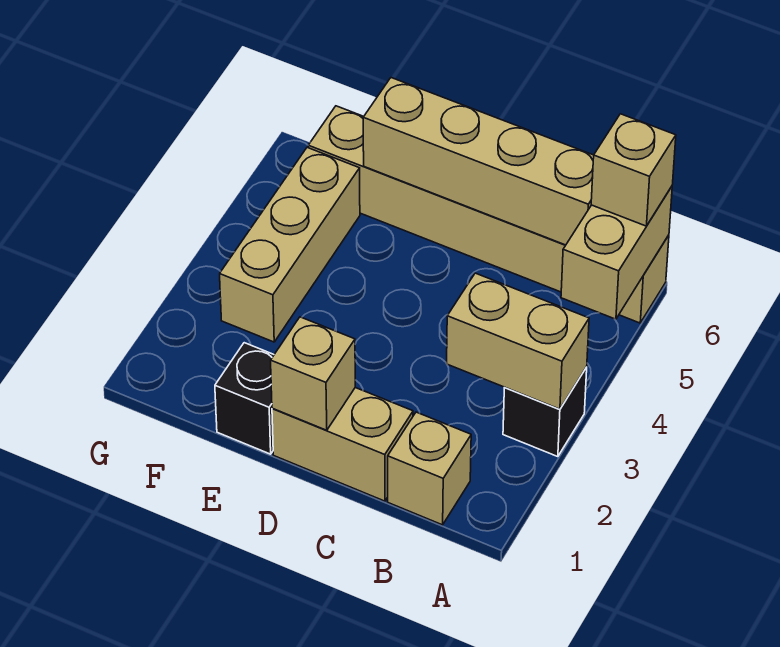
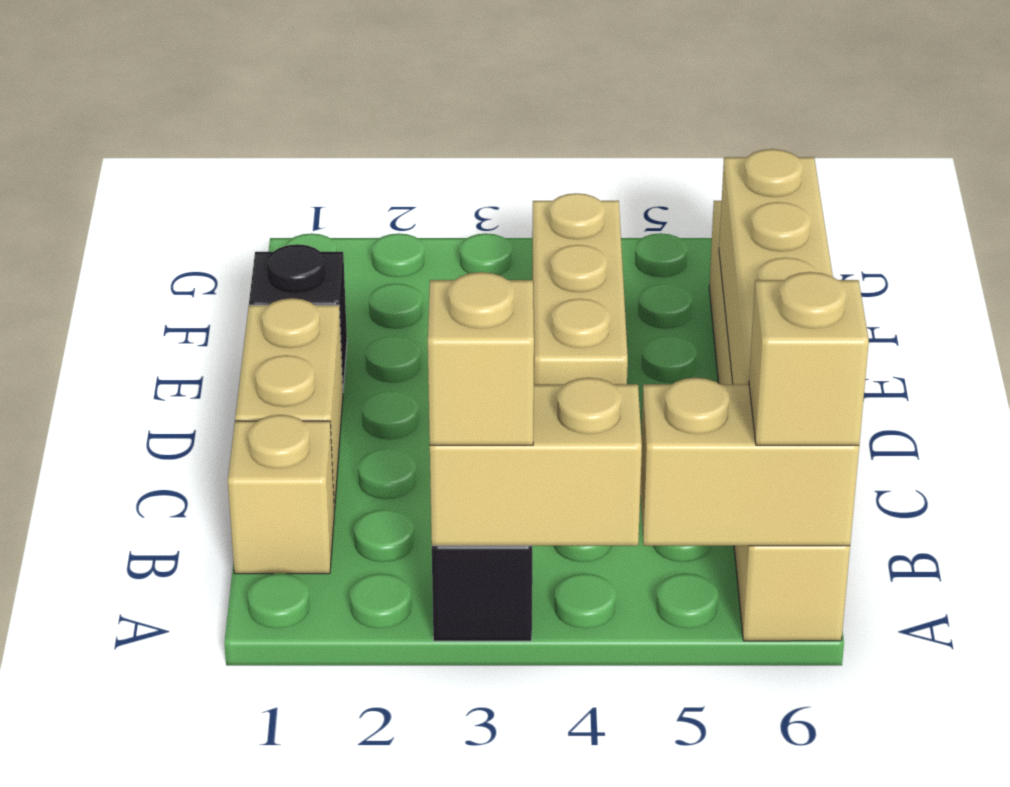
tan brick A3:B3 level 2 -> tan brick A3:A4 level 2
tan brick D1 level 2 -> tan brick A3 level 3
tan brick F3:F5 level 1 -> tan brick D4:F4 level 1

